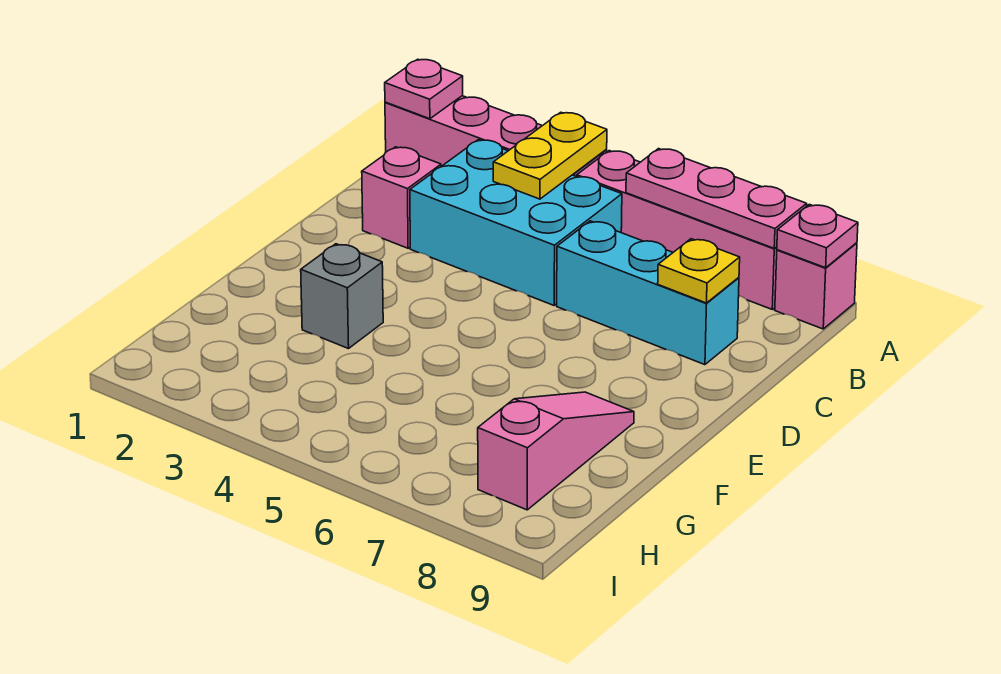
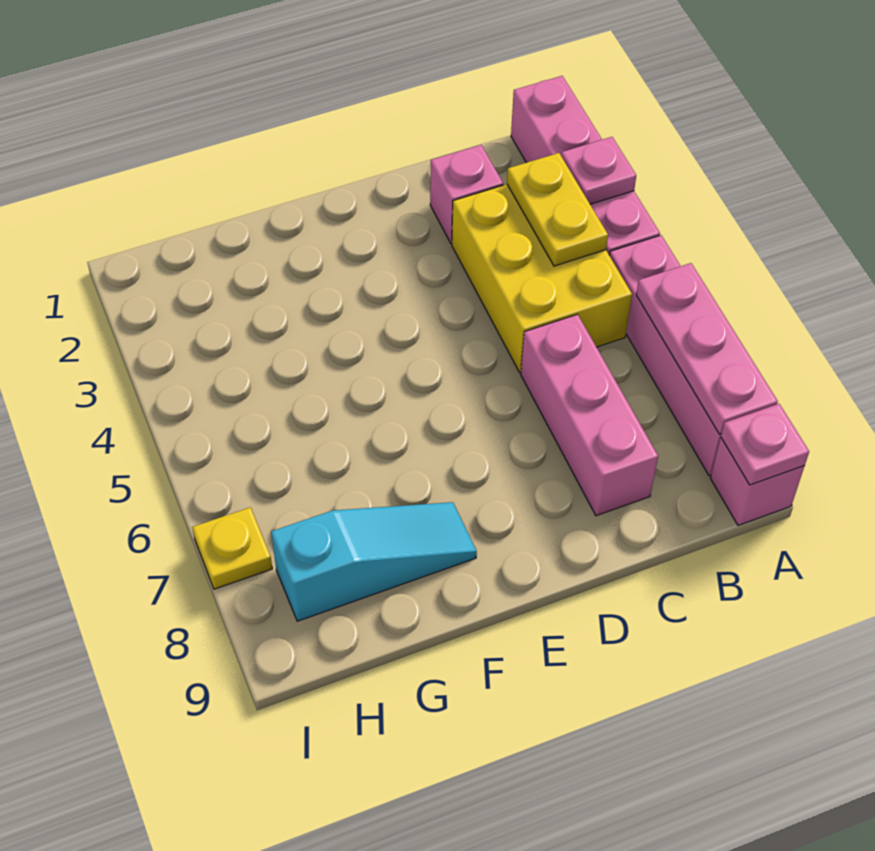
pink plate A1 level 2 -> pink plate A3 level 2
yellow plate A4:B4 level 2 -> yellow plate B3:B4 level 2
cyan brick B3:C5 level 1 -> yellow brick B3:C5 level 1
cyan brick C6:C8 level 1 -> pink brick C6:C8 level 1
yellow plate C8 level 2 -> yellow plate I7 level 1
grey brick F3 level 1 -> none
pink slope F8:H8 level 1 top H -> cyan slope F8:H8 level 1 top H

